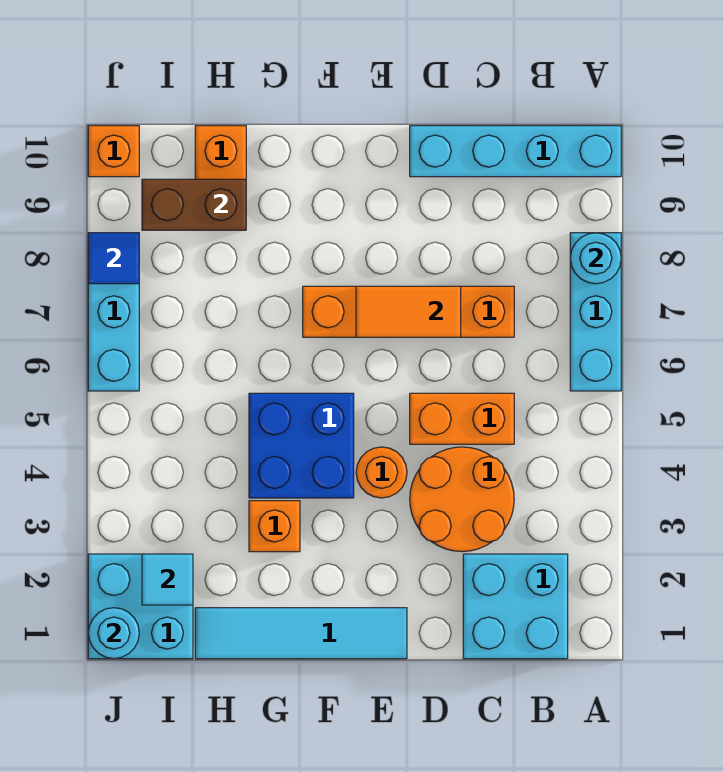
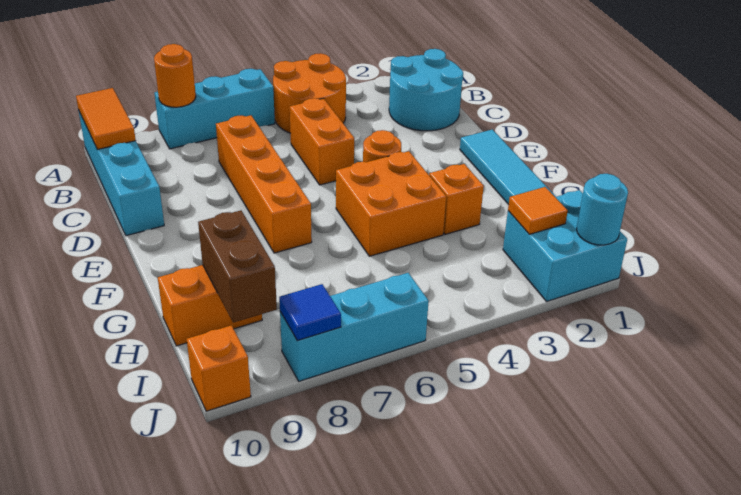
cyan round brick A8 level 2 -> orange round brick A8 level 2
cyan brick B1:C2 level 1 -> cyan round brick B1:C2 level 1
orange round brick C3:D4 level 1 -> orange round brick A4:B5 level 1
orange tile D7:E7 level 2 -> orange tile A10:B10 level 2
blue brick F4:G5 level 1 -> orange brick F4:G5 level 1
cyan tile I2 level 2 -> orange tile I2 level 2

